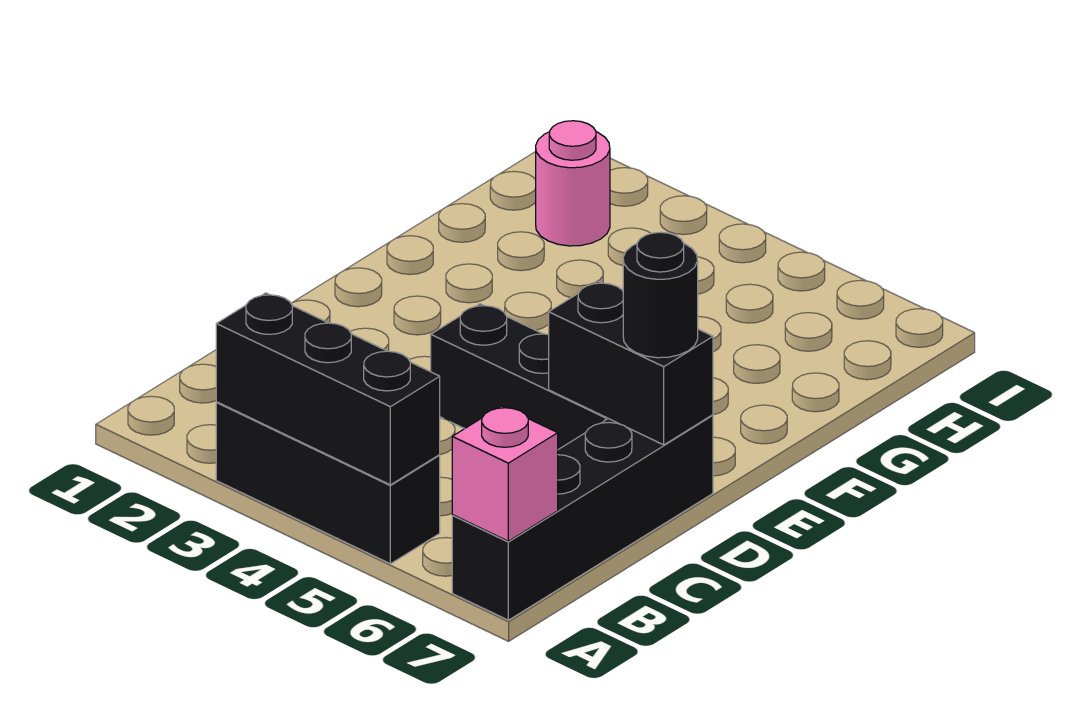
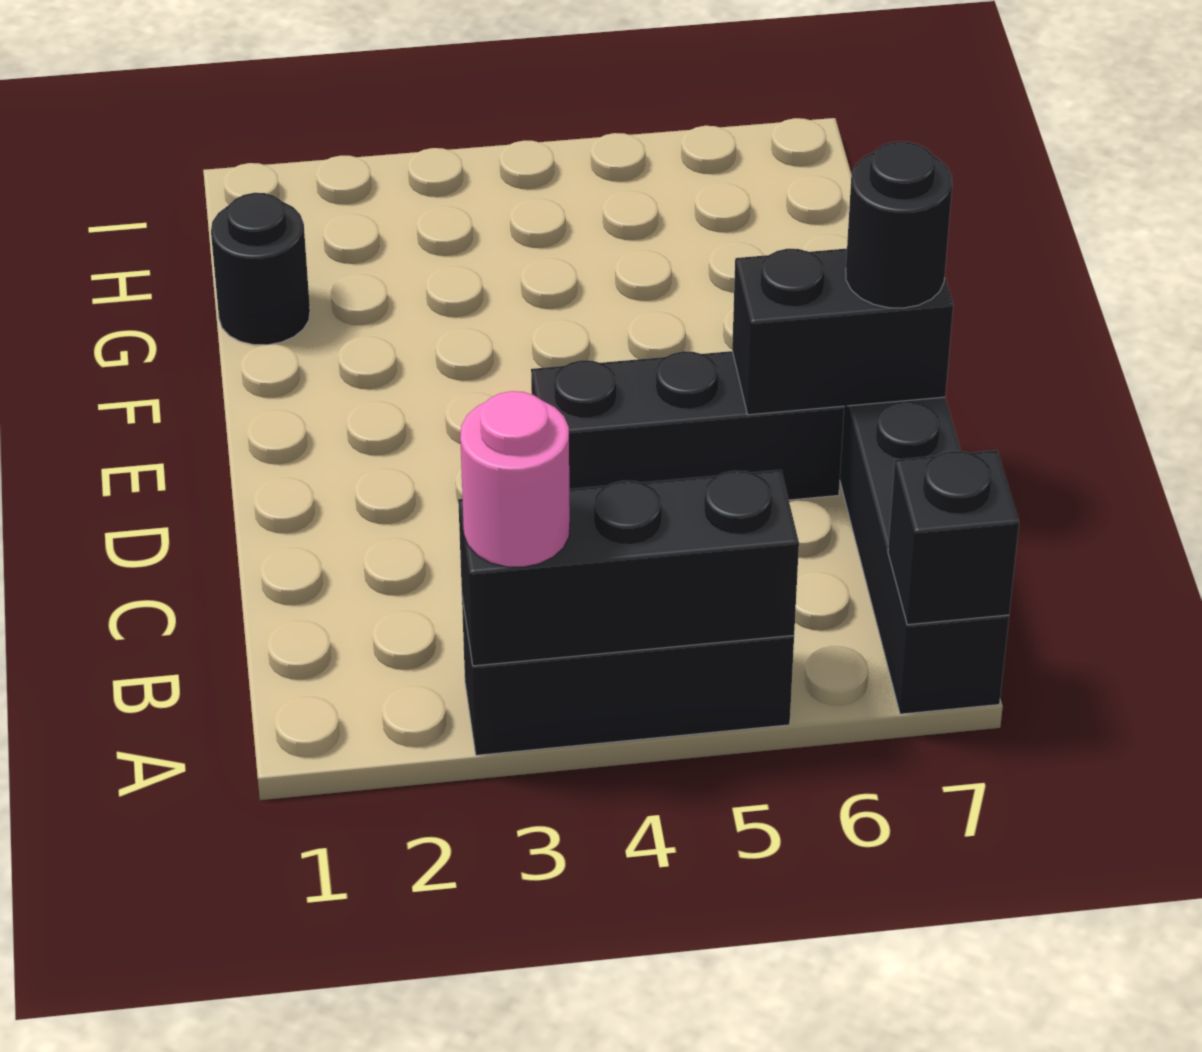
pink brick A7 level 2 -> black brick A7 level 2
none -> black round brick G1 level 1
pink round brick H2 level 1 -> pink round brick A3 level 3

